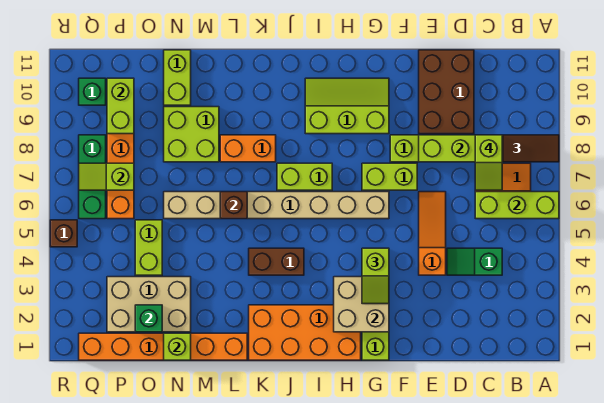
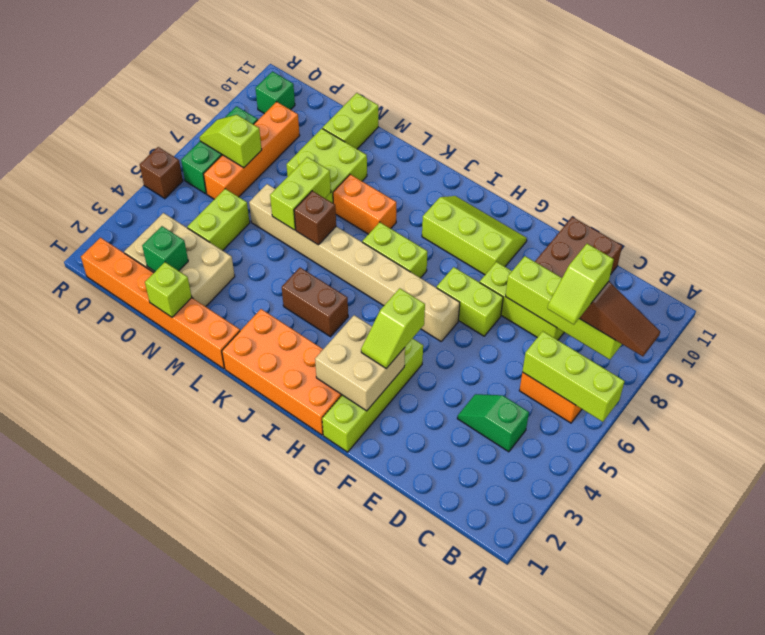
orange slope E4:E6 level 1 top 4 -> none
lime brick P9:P10 level 2 -> lime brick M6:M7 level 2

